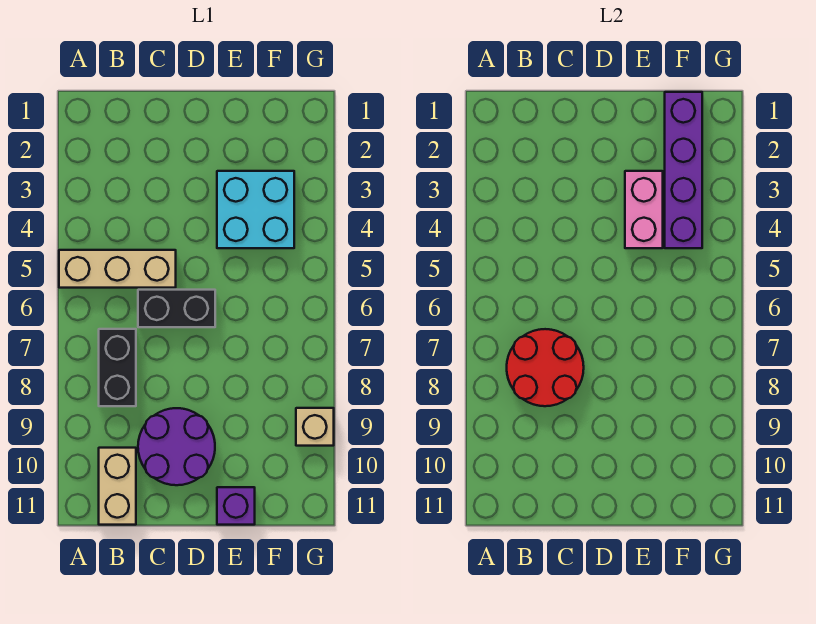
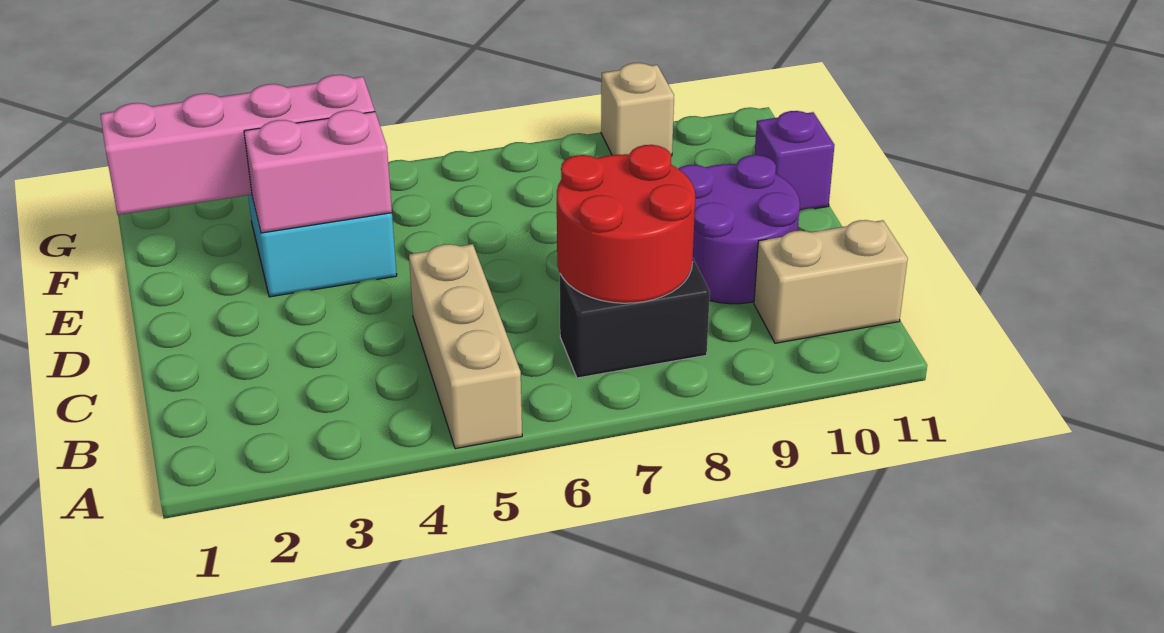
black brick C6:D6 level 1 -> none
purple brick F1:F4 level 2 -> pink brick F1:F4 level 2

